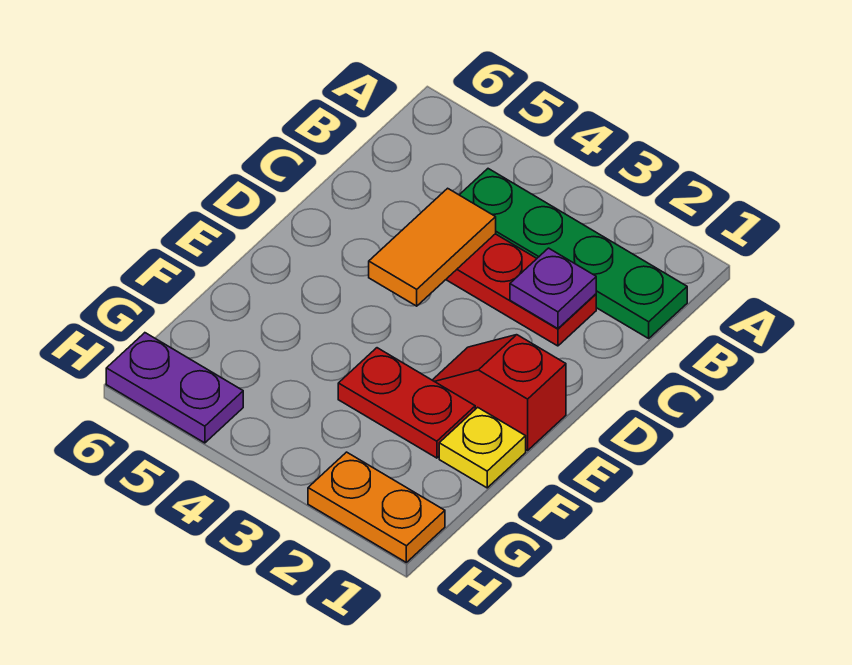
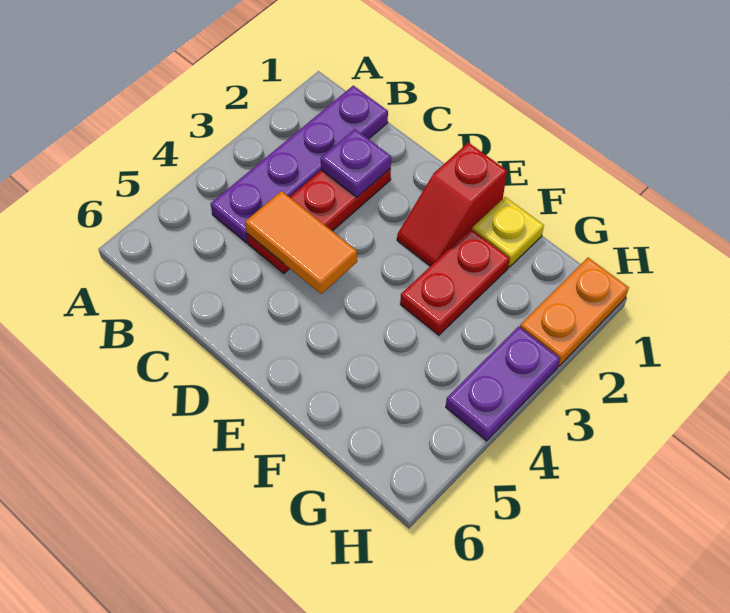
green plate B1:B4 level 1 -> purple plate B1:B4 level 1
purple plate H5:H6 level 1 -> purple plate H3:H4 level 1

